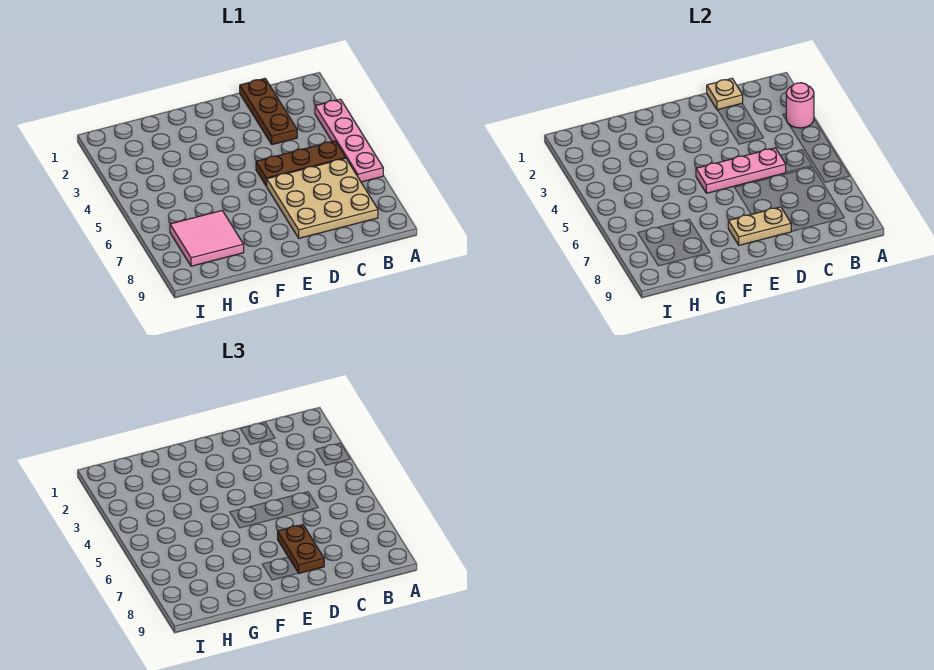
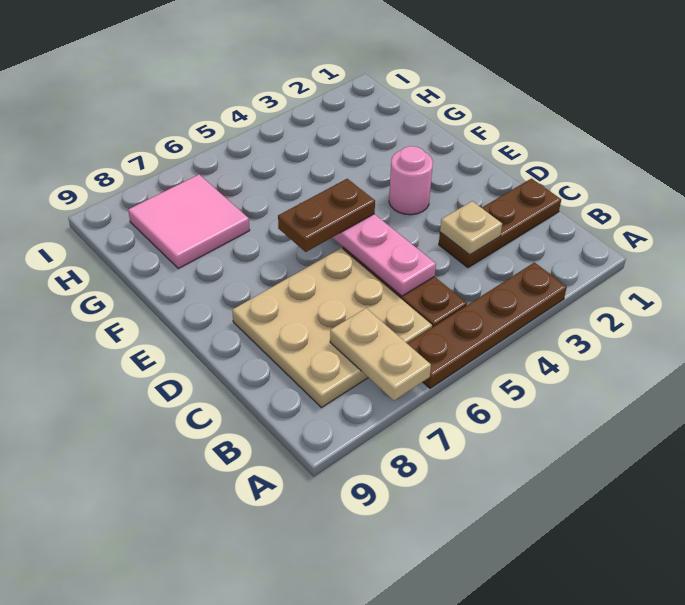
pink plate A3:A6 level 1 -> brown plate A3:A6 level 1
pink round brick A3 level 2 -> pink round brick E3 level 1
tan plate C1 level 2 -> tan plate C3 level 2
brown plate D7:D8 level 3 -> brown plate E5:E6 level 3
tan plate D8:E8 level 2 -> tan plate A7:B7 level 2

